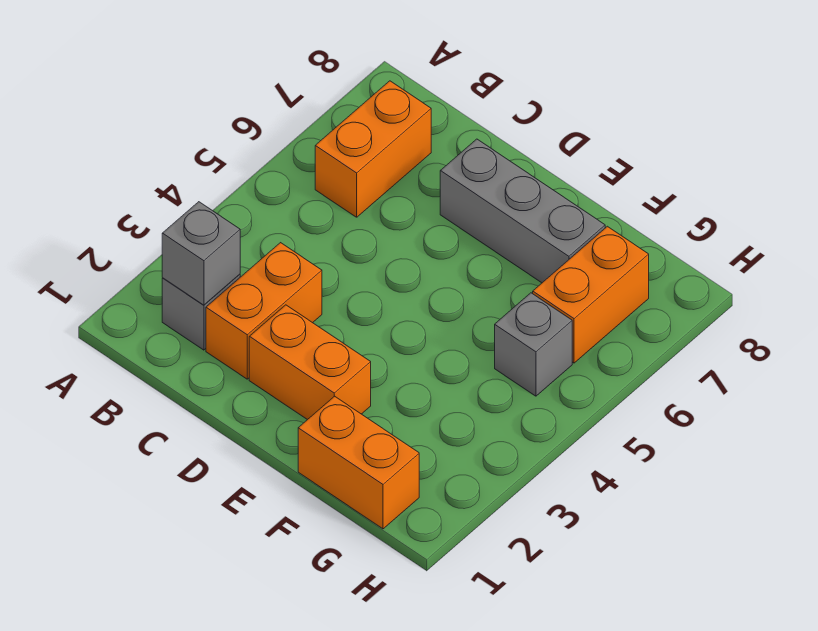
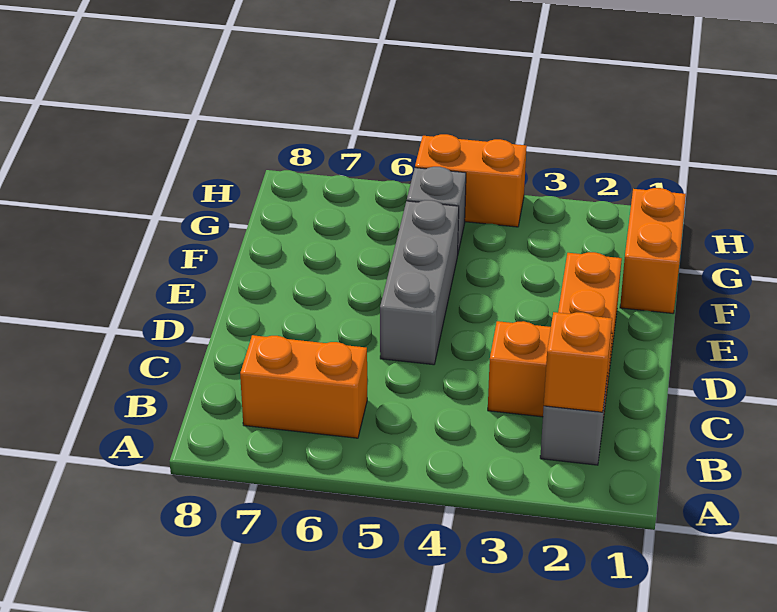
grey brick B2 level 2 -> orange brick B2 level 2
grey brick D7:F7 level 1 -> grey brick D5:F5 level 1
orange brick G6:G7 level 1 -> orange brick H4:H5 level 1

